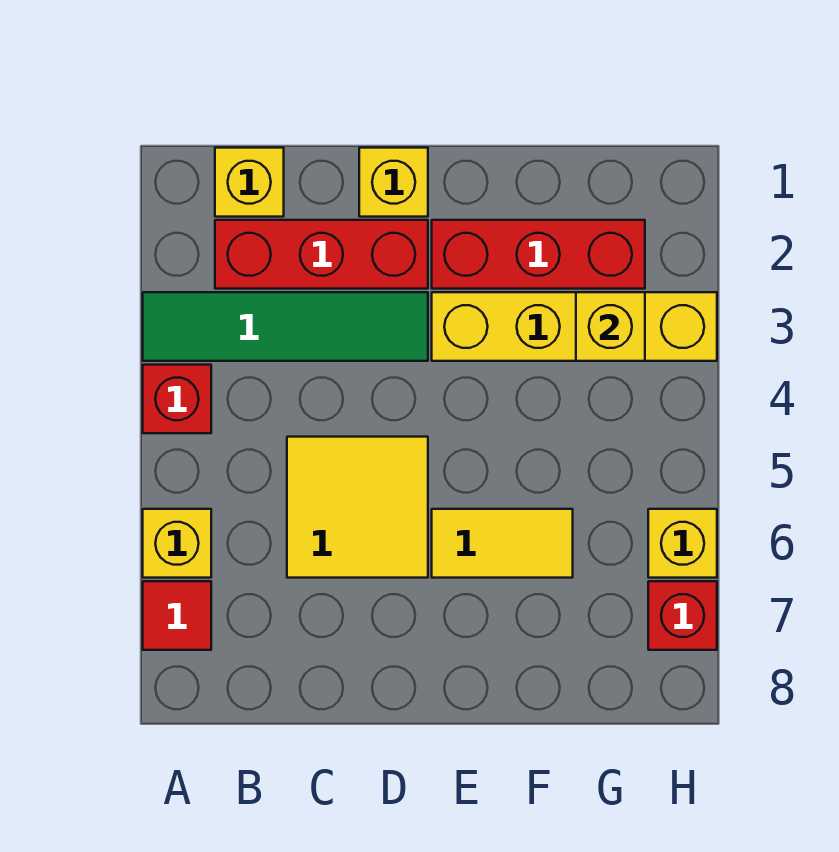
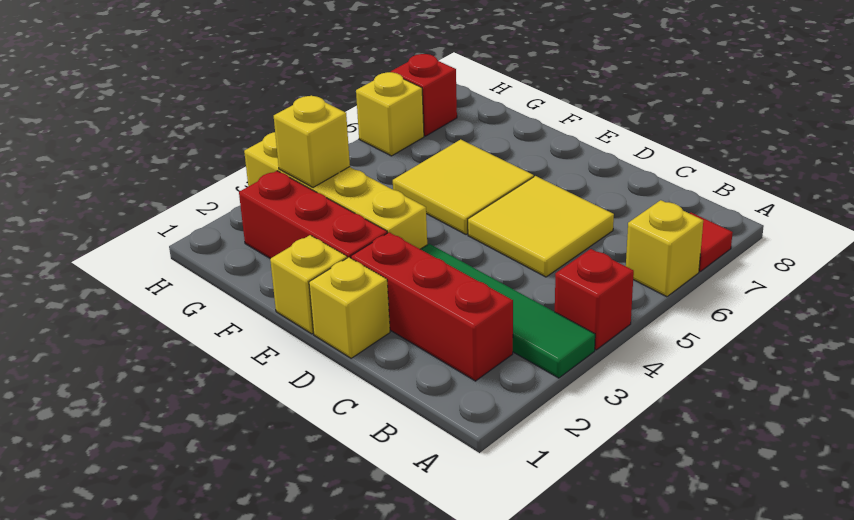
yellow brick B1 level 1 -> yellow brick E1 level 1
yellow tile E6:F6 level 1 -> yellow tile E5:F6 level 1

